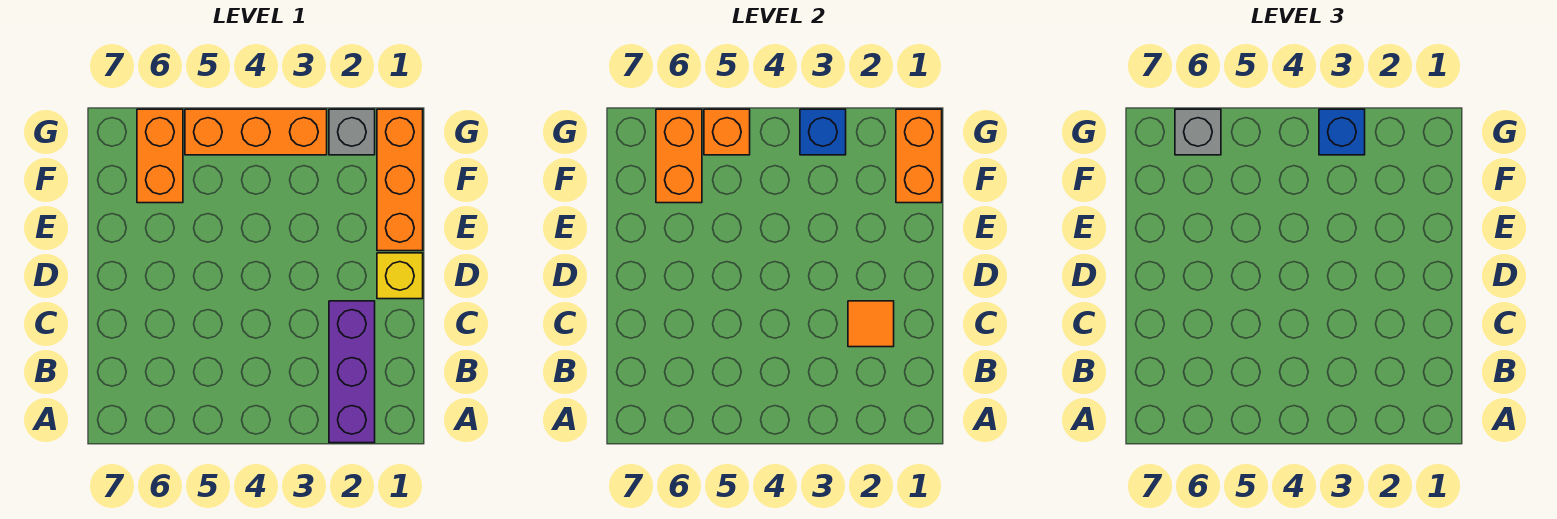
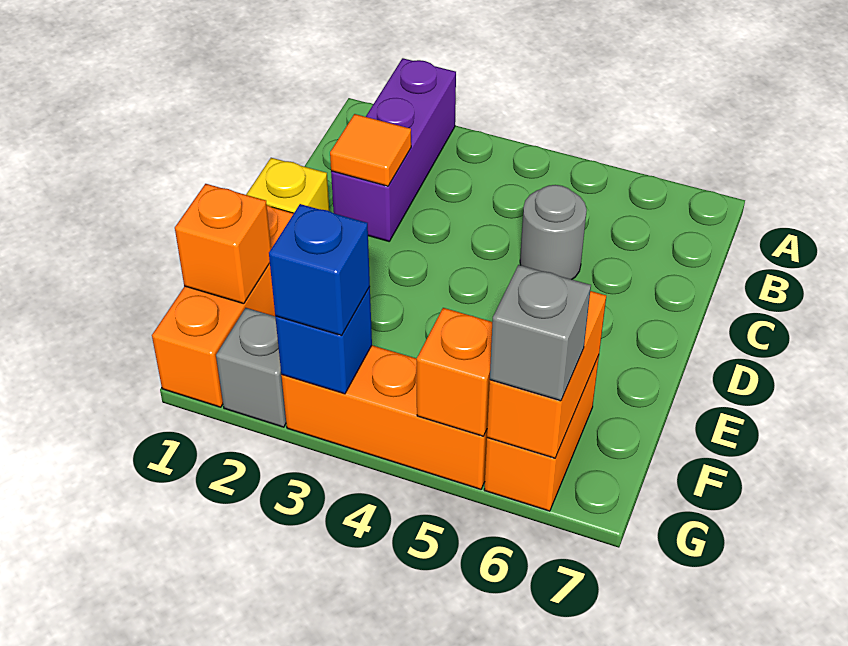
none -> grey round brick C5 level 1
orange brick F1:G1 level 2 -> orange brick F1 level 2

